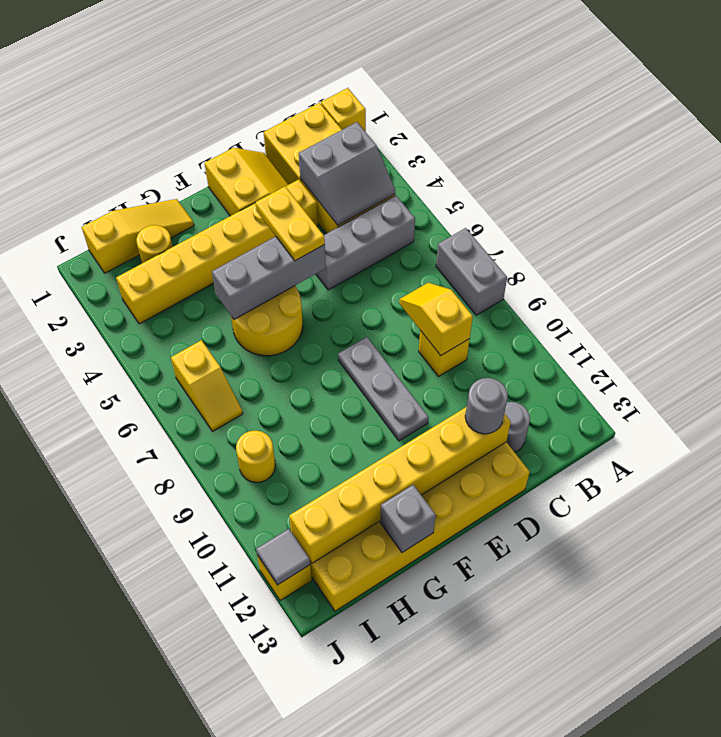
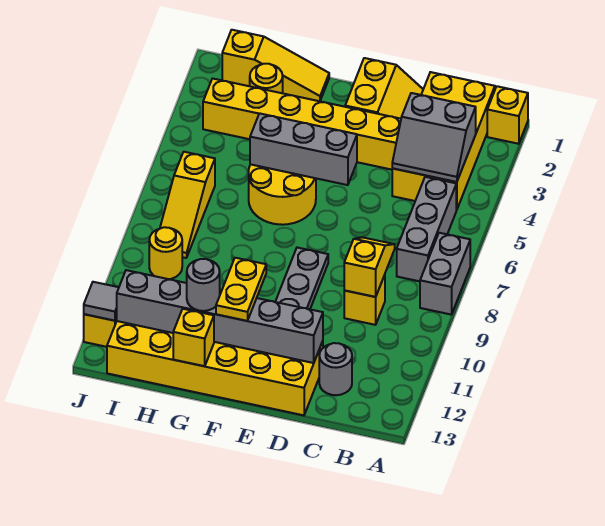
grey brick B5:D5 level 1 -> grey brick B5:B7 level 1
yellow brick D12:I12 level 2 -> grey brick D12:I12 level 2
grey round brick D12 level 3 -> grey round brick G12 level 3
yellow plate E4:E5 level 3 -> yellow plate F11:F12 level 3
grey brick G13 level 2 -> yellow brick G13 level 2
yellow slope I6:I7 level 1 top 6 -> yellow slope I6:I8 level 1 top 6

